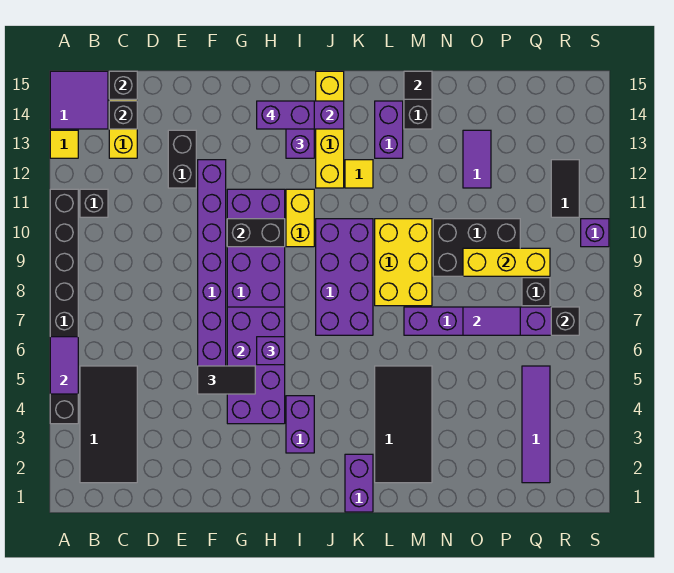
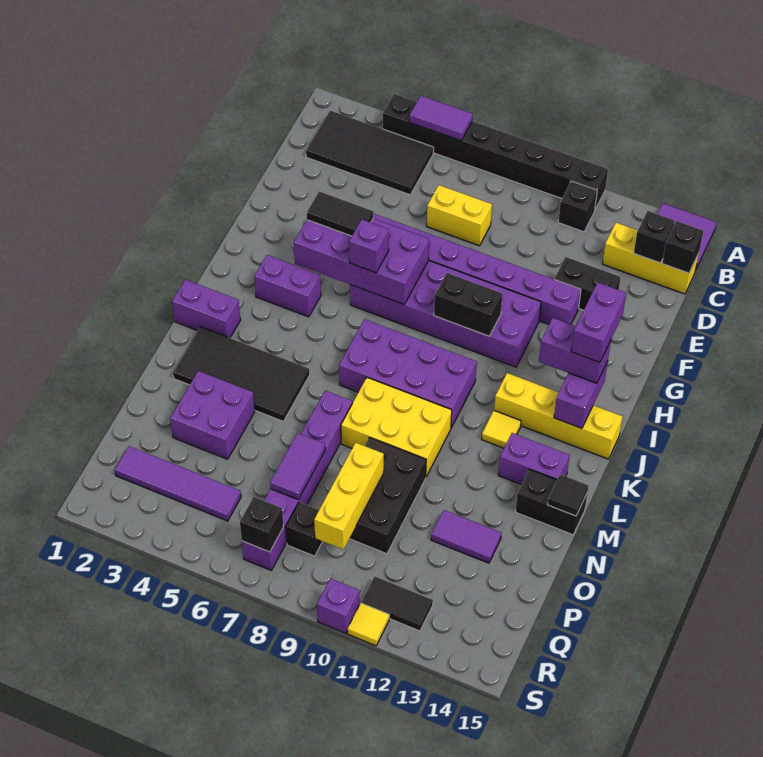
yellow tile A13 level 1 -> yellow tile S11 level 1
black tile F5:G5 level 3 -> black tile G4:G5 level 3
black brick G10:H10 level 2 -> black brick H9:H10 level 2
yellow brick I10:I11 level 1 -> yellow brick D7:D8 level 1
none -> purple brick N3:O4 level 1

